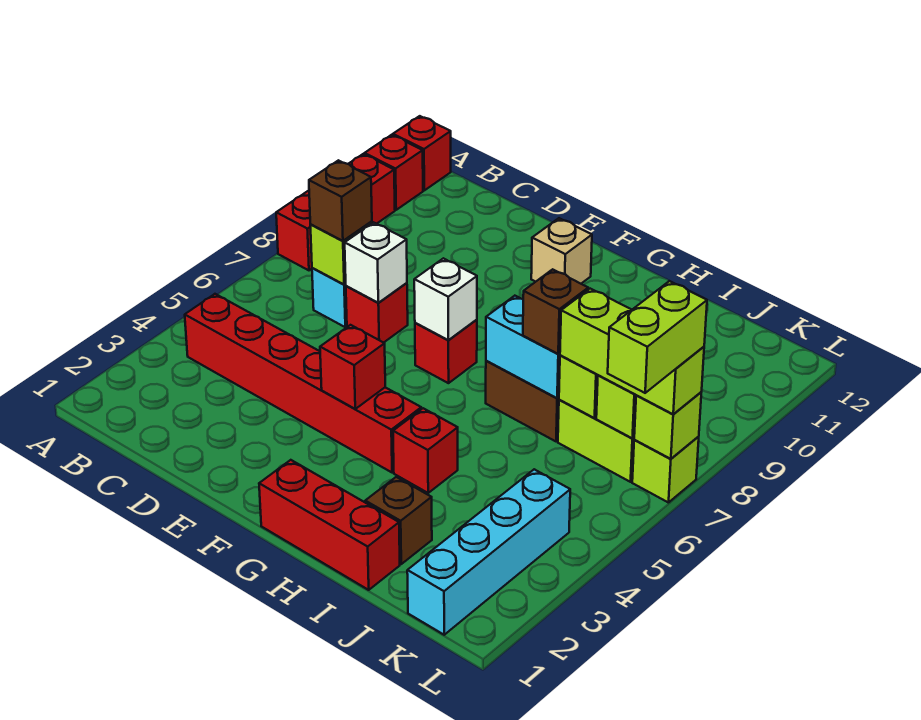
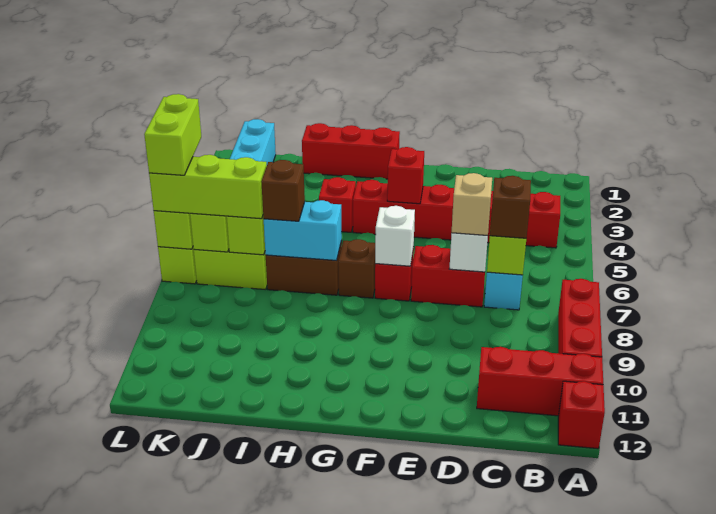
red brick A11 level 1 -> red brick A11:C11 level 1
red brick D7 level 1 -> red brick D7:E7 level 1
tan brick F11 level 1 -> tan brick D7 level 3
brown brick I2 level 1 -> brown brick G7 level 1

